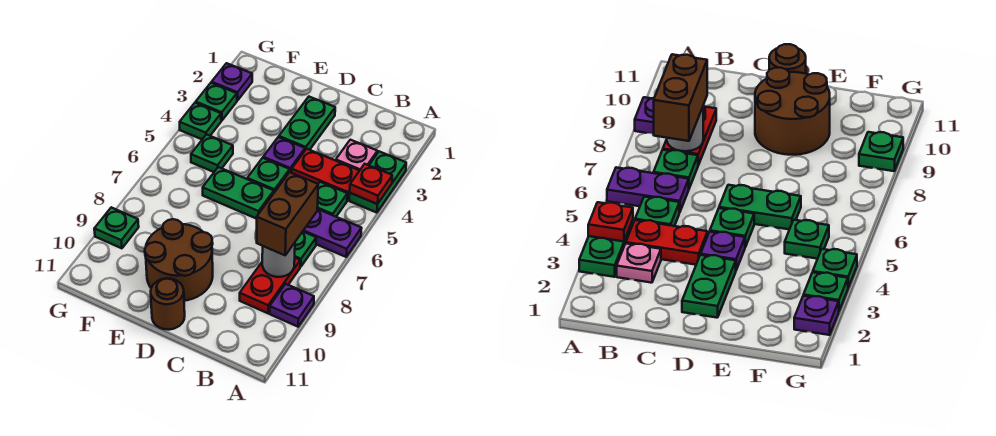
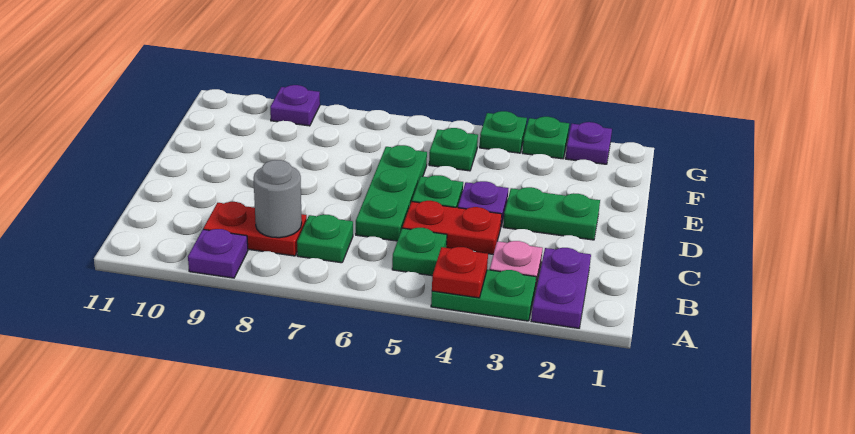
purple plate A6:B6 level 1 -> purple plate A2:B2 level 1
red plate B4:C4 level 1 -> red plate C4:C5 level 1
brown brick B7:B8 level 3 -> none
green plate D6:E6 level 1 -> green plate C6:E6 level 1
brown round brick D9:E10 level 1 -> none
brown round brick D11 level 1 -> none
green plate G9 level 1 -> purple plate G9 level 1

